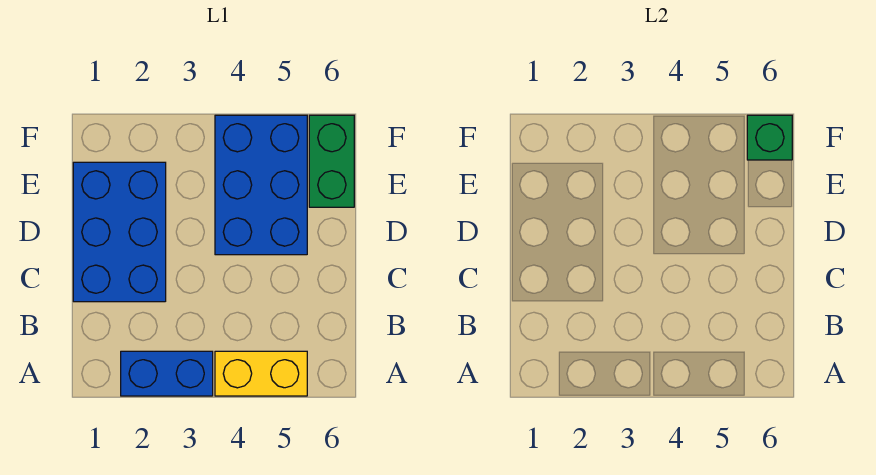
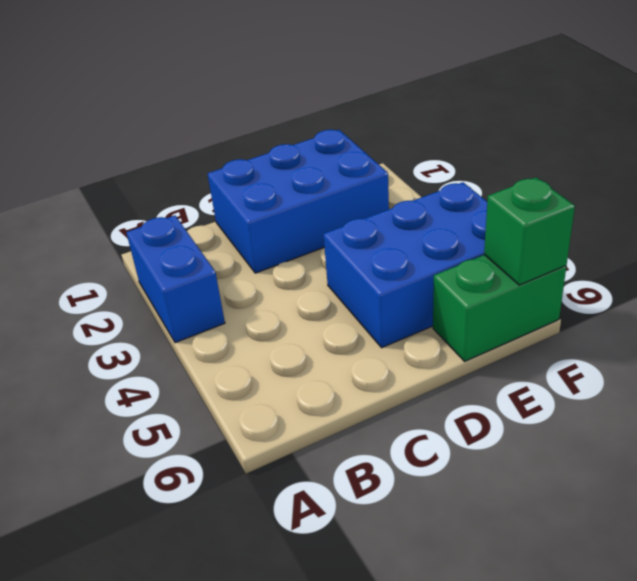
yellow brick A4:A5 level 1 -> none

